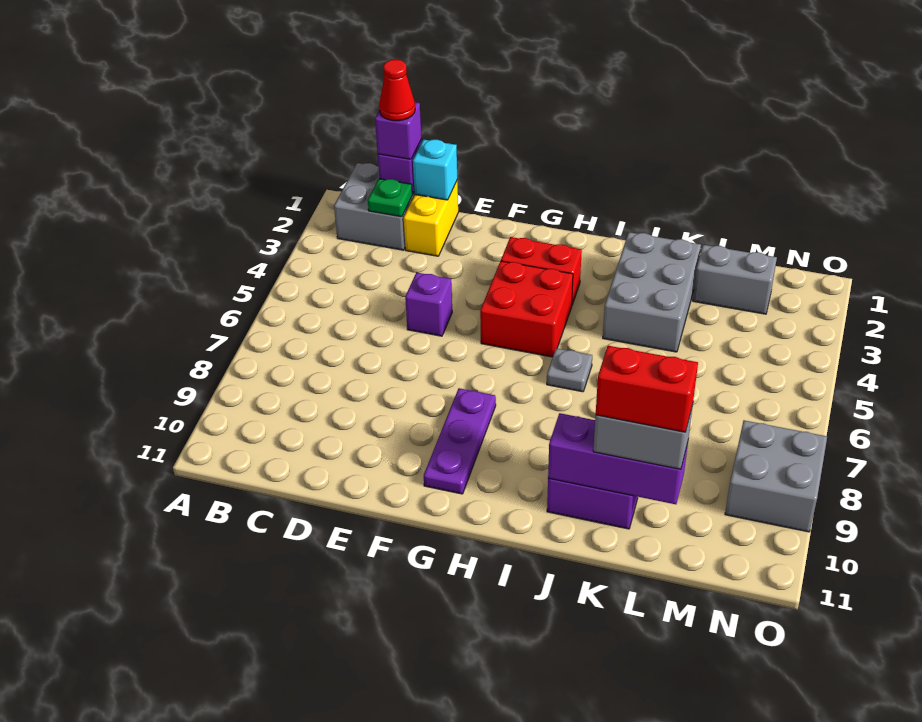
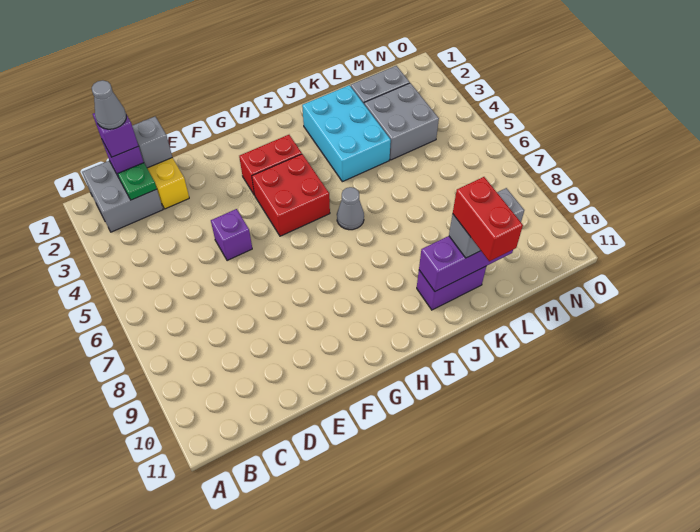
red cone C1 level 4 -> grey cone C1 level 4
cyan brick D1 level 2 -> grey brick D1 level 2
purple plate G8:G10 level 1 -> none
grey plate I6 level 1 -> grey cone I6 level 1
grey brick J2:K4 level 1 -> cyan brick J2:K4 level 1
red brick K10:L10 level 4 -> red brick K10:K11 level 4
grey brick N8:O9 level 1 -> grey brick L3:M4 level 1

